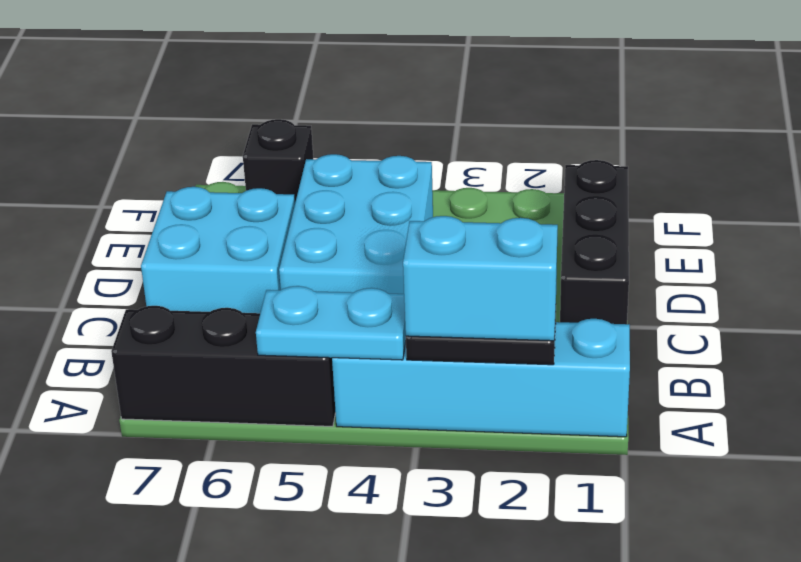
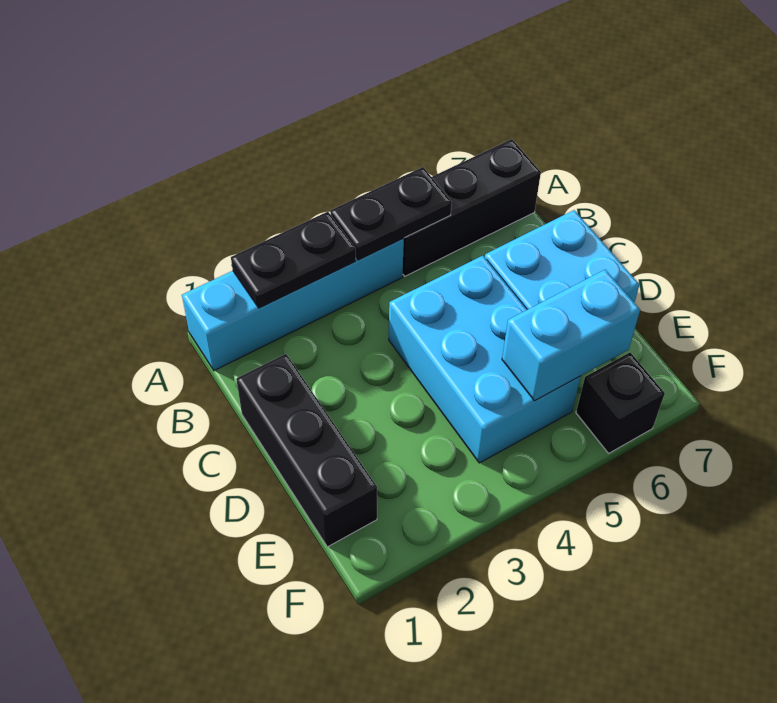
cyan brick A2:A3 level 3 -> cyan brick E5:E6 level 2
cyan plate A4:A5 level 2 -> black plate A4:A5 level 2

